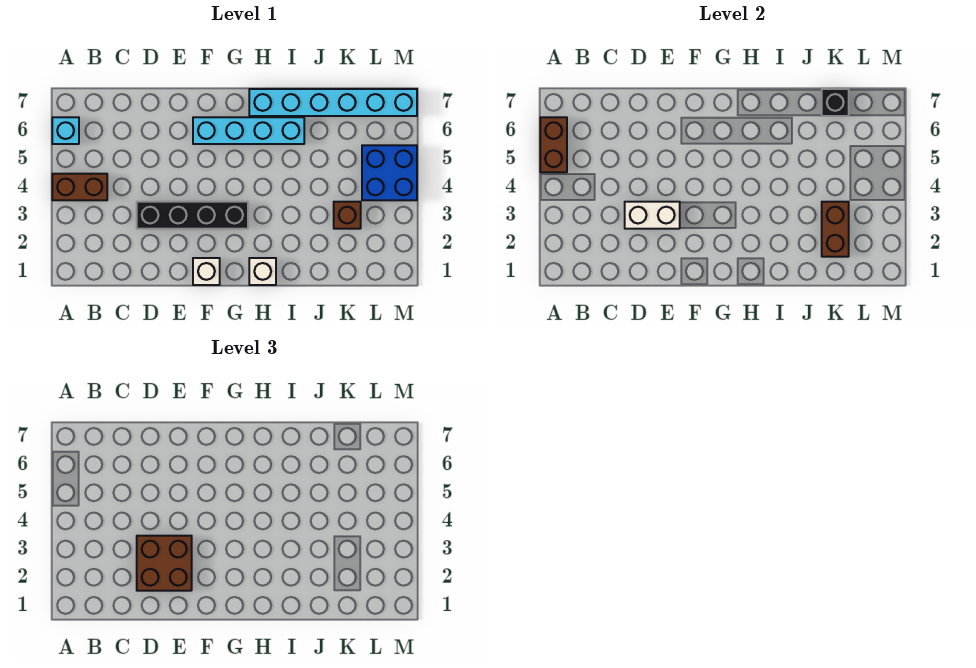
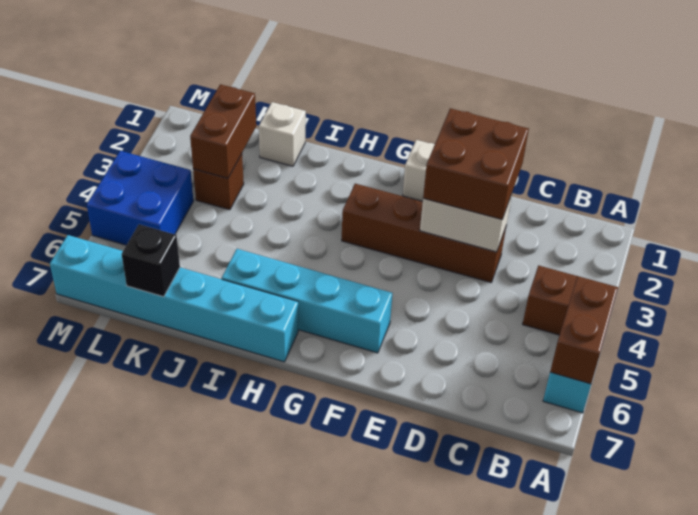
black brick D3:G3 level 1 -> brown brick D3:G3 level 1
white brick H1 level 1 -> white brick J1 level 1

